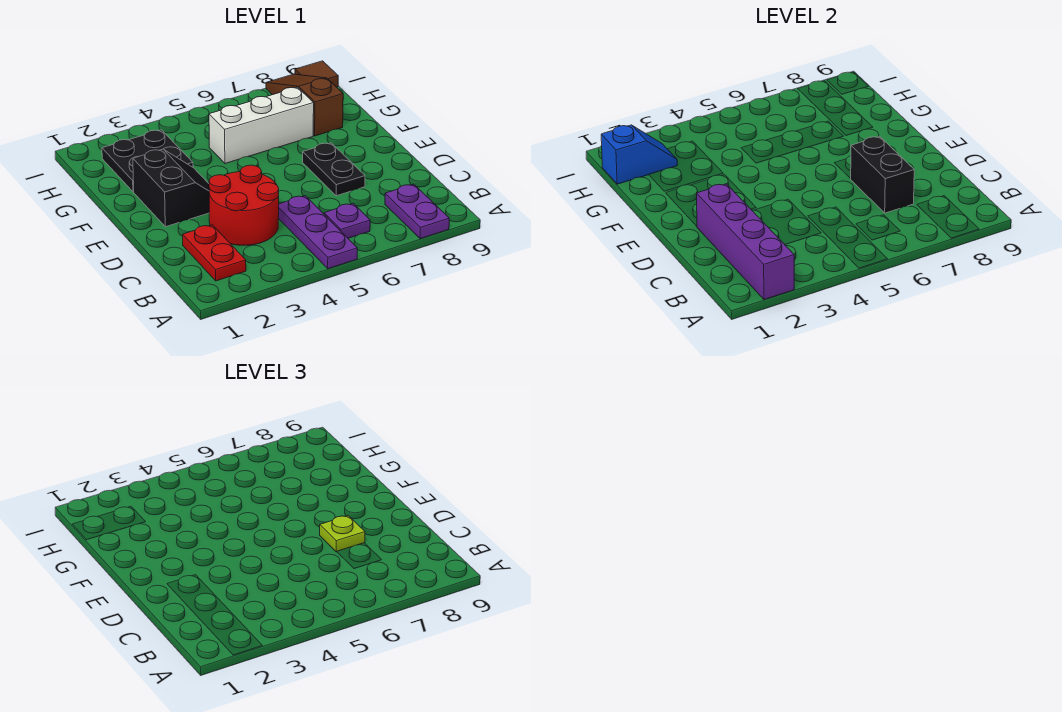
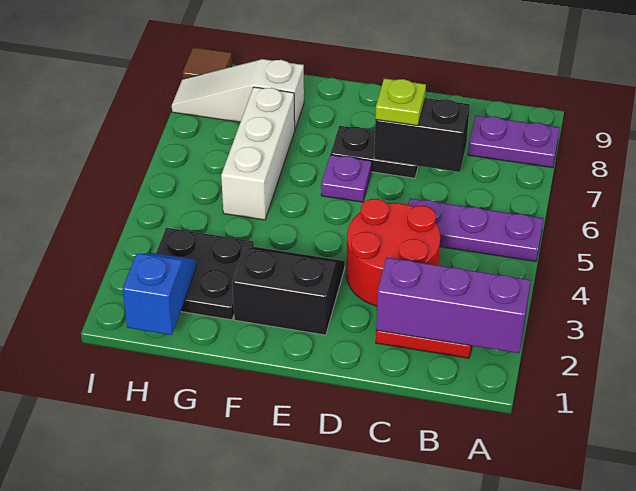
purple brick A2:D2 level 2 -> purple brick A2:C2 level 2
purple plate B6 level 1 -> purple plate E6 level 1
brown slope G8:I8 level 1 top G -> white slope G8:I8 level 1 top G

